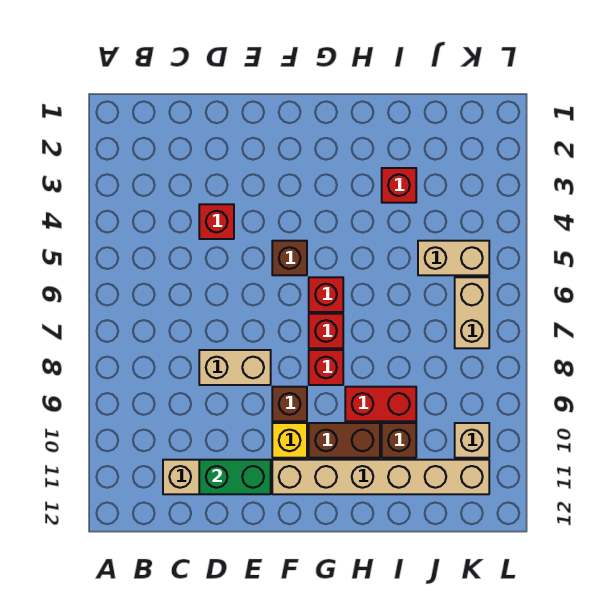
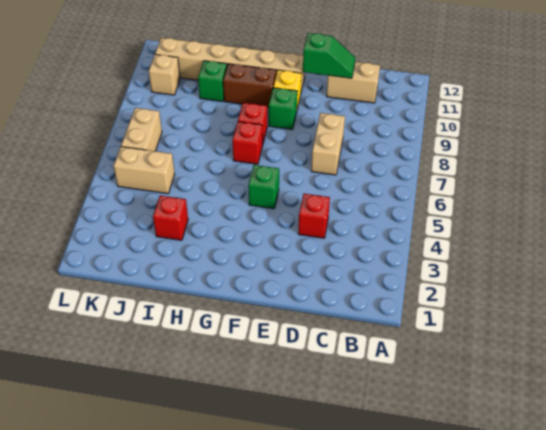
tan brick D8:E8 level 1 -> tan brick D7:D8 level 1
green brick D11:E11 level 2 -> green slope D11:E11 level 2 top E
brown brick F5 level 1 -> green brick F5 level 1
brown brick F9 level 1 -> green brick F9 level 1
red brick G6 level 1 -> none
red brick H9:I9 level 1 -> none
brown brick I10 level 1 -> green brick I10 level 1

